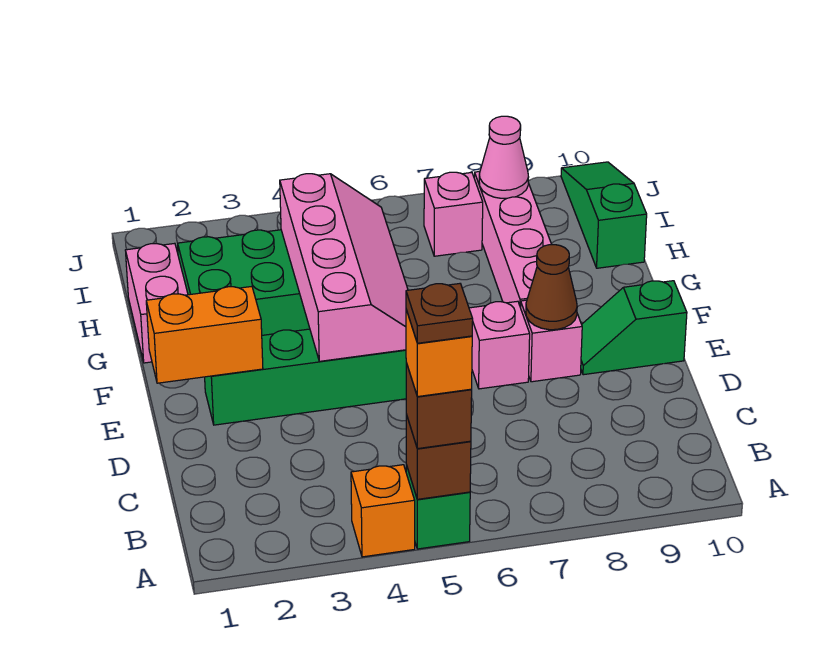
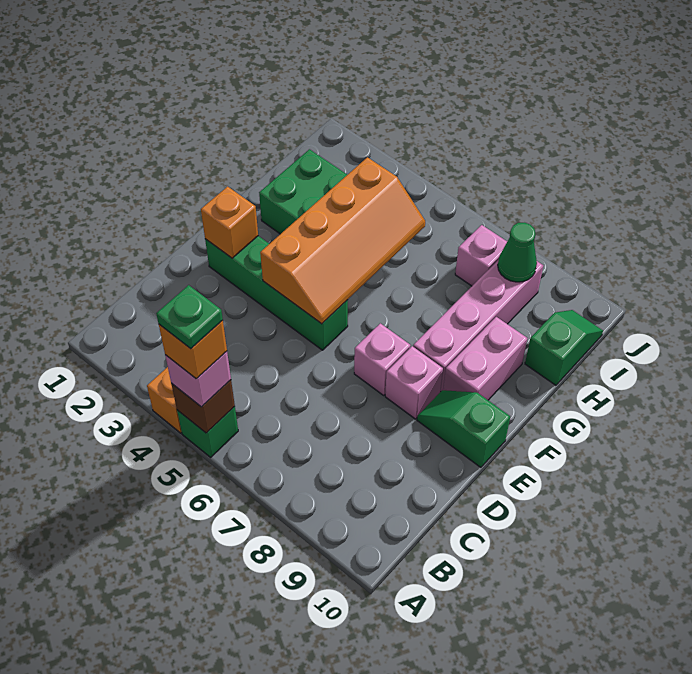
brown brick A5 level 3 -> pink brick A5 level 3
brown plate A5 level 5 -> green plate A5 level 5
orange brick E1:E2 level 2 -> orange brick E2 level 2
pink slope E4:H5 level 2 top 4 -> orange slope E4:H5 level 2 top 4
brown cone E8 level 2 -> none
pink brick G1:H1 level 1 -> pink brick F9:G9 level 1
green slope H10:J10 level 1 top H -> green slope H10:I10 level 1 top H
pink cone I8 level 2 -> green cone I8 level 2

